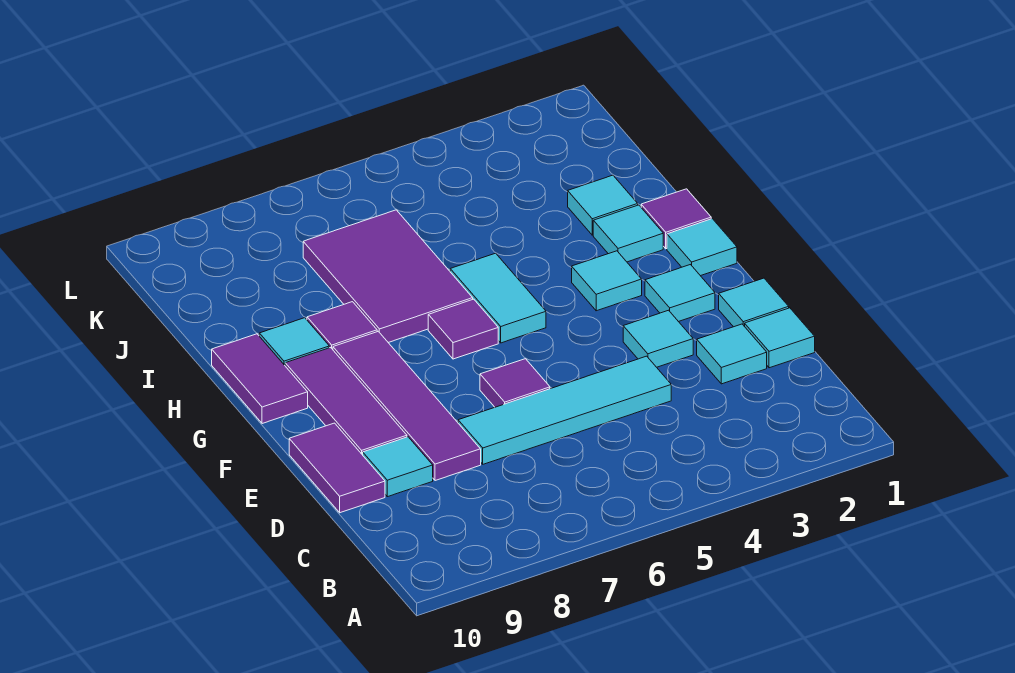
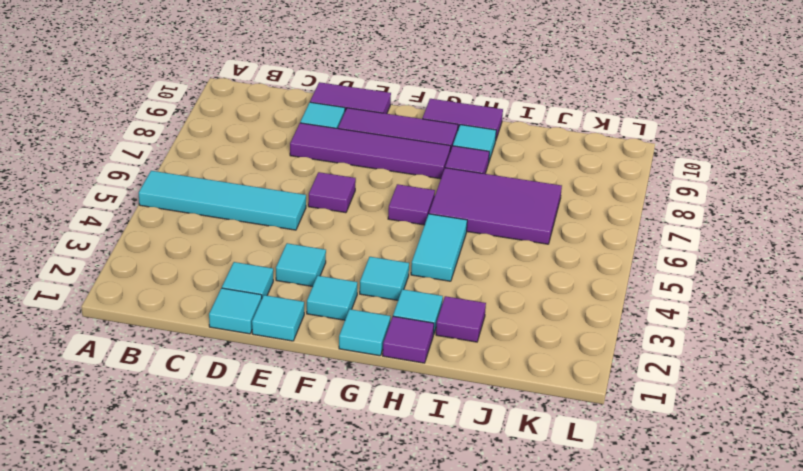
cyan tile D4:D7 level 1 -> cyan tile A5:D5 level 1
cyan tile G5:H5 level 1 -> cyan tile H4:H5 level 1
cyan tile I2 level 1 -> purple tile I2 level 1

